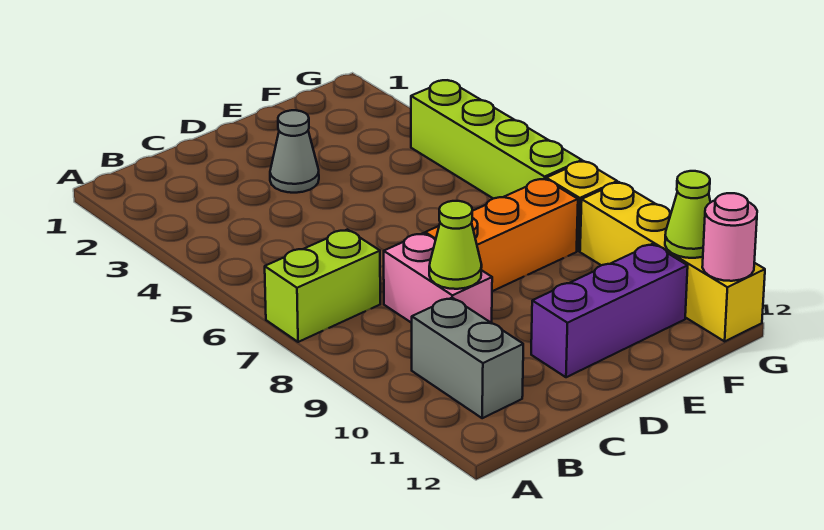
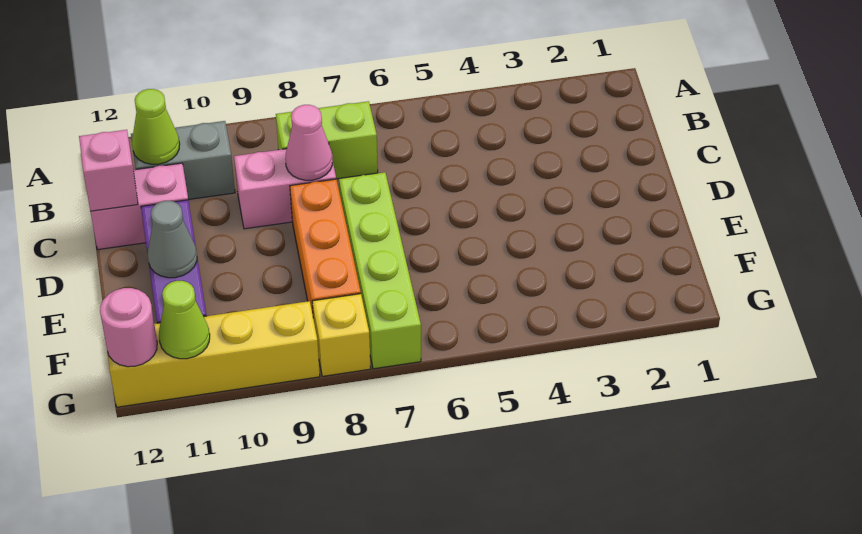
lime brick A7:B7 level 1 -> lime brick B7:B8 level 1
none -> pink cone C8 level 2
lime cone C9 level 2 -> lime cone B11 level 2
none -> pink brick C11:C12 level 1
none -> pink brick C12 level 2
grey cone D3 level 1 -> grey cone E11 level 2
lime brick G4:G7 level 1 -> lime brick D7:G7 level 1

